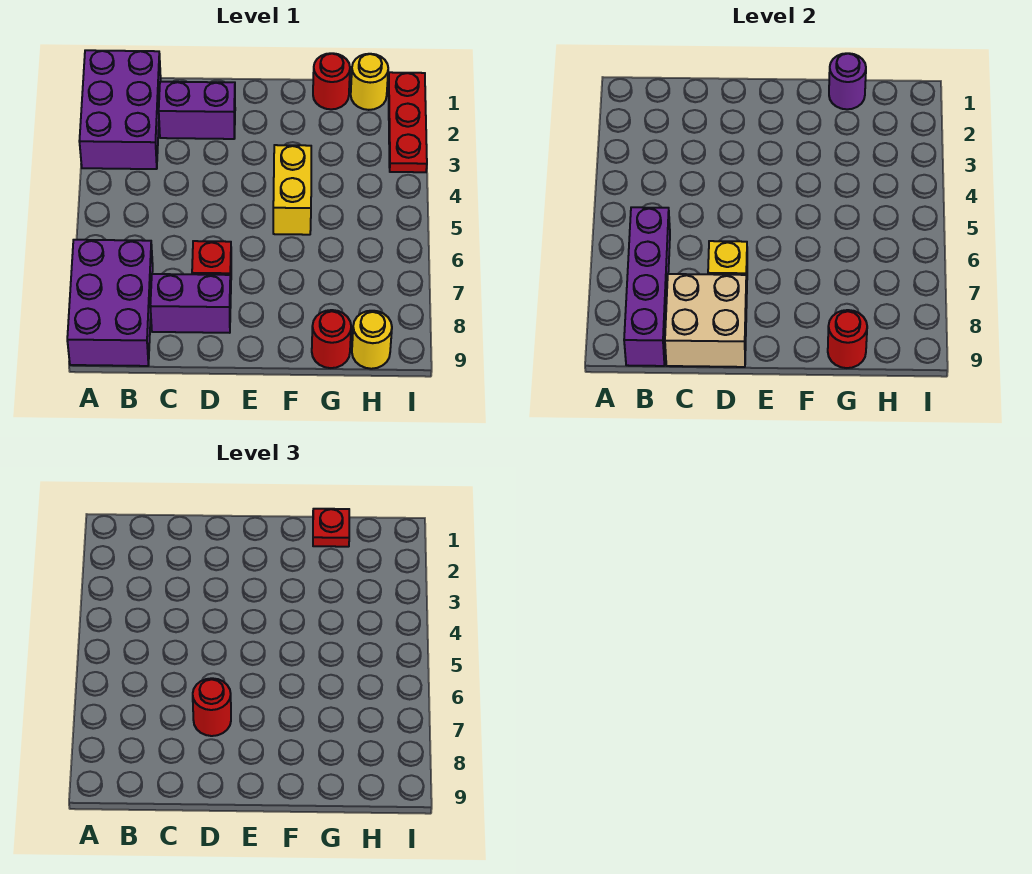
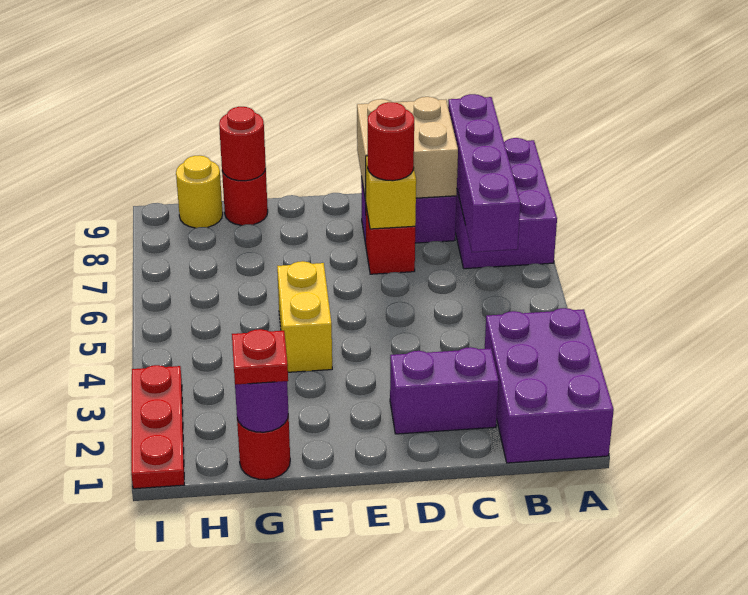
yellow round brick H1 level 1 -> none

